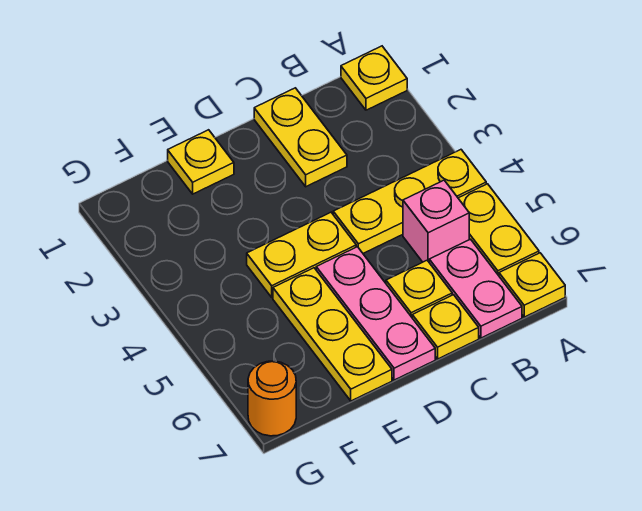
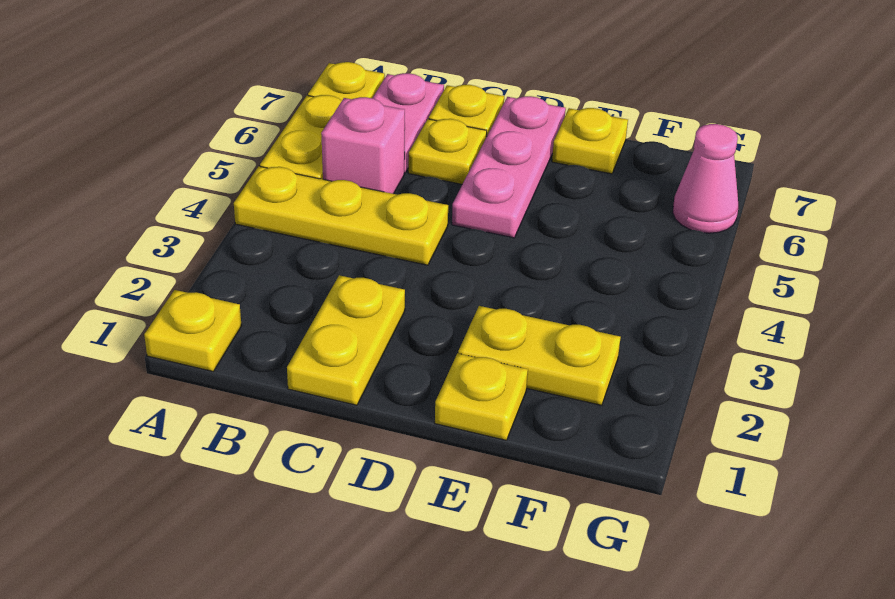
yellow plate D4:E4 level 1 -> yellow plate E2:F2 level 1
yellow plate E5:E7 level 1 -> yellow plate E7 level 1
none -> pink cone G6 level 1
orange round brick G7 level 1 -> none

